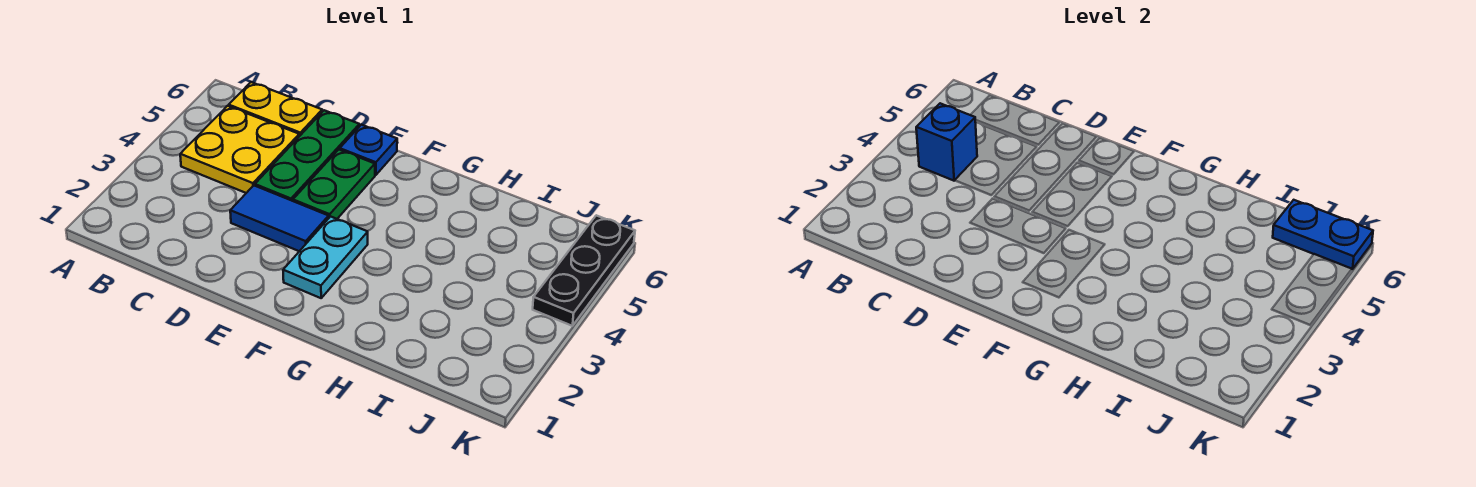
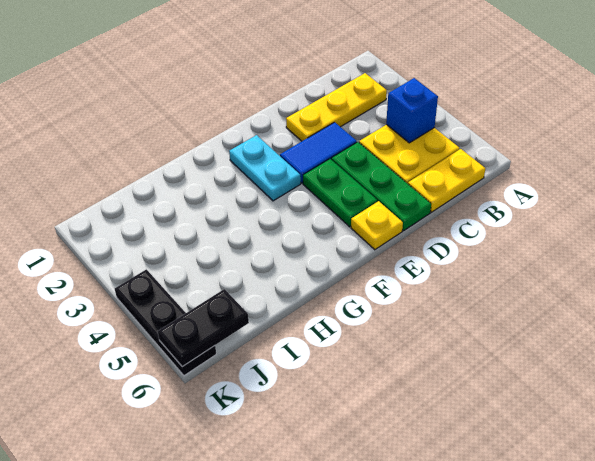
none -> yellow plate B2:D2 level 1
blue plate E6 level 1 -> yellow plate E6 level 1
blue plate J6:K6 level 2 -> black plate J6:K6 level 2

